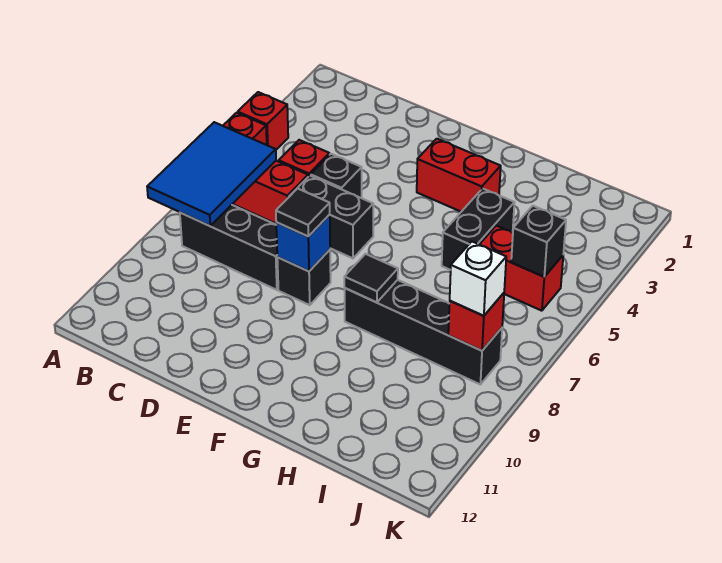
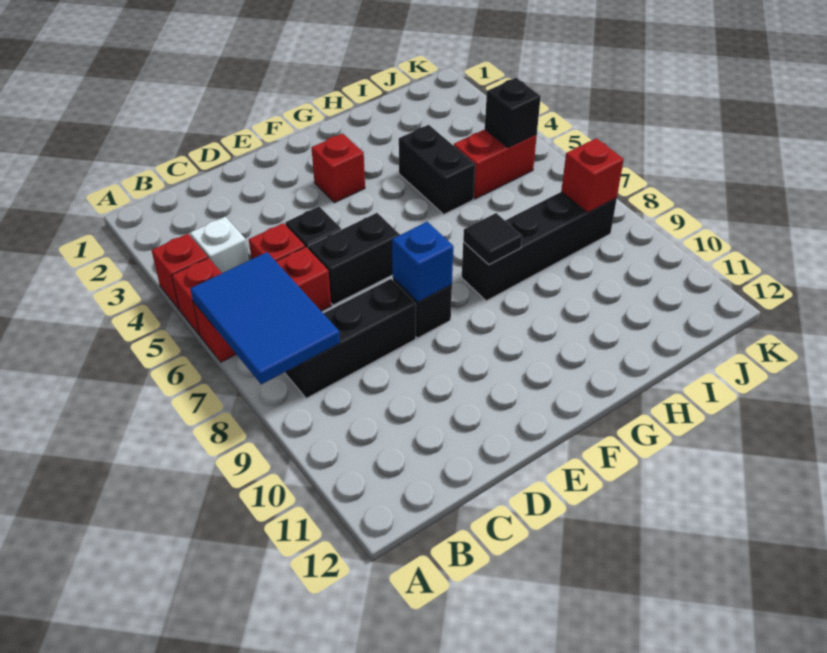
black tile E8 level 3 -> none
red brick F3:G3 level 1 -> red brick F3 level 1
white brick J8 level 3 -> white brick B4 level 1

